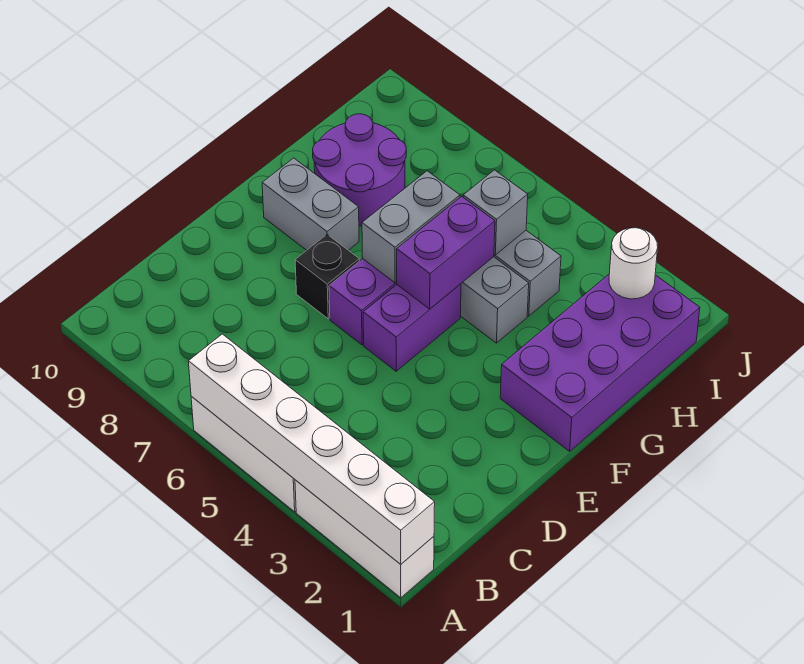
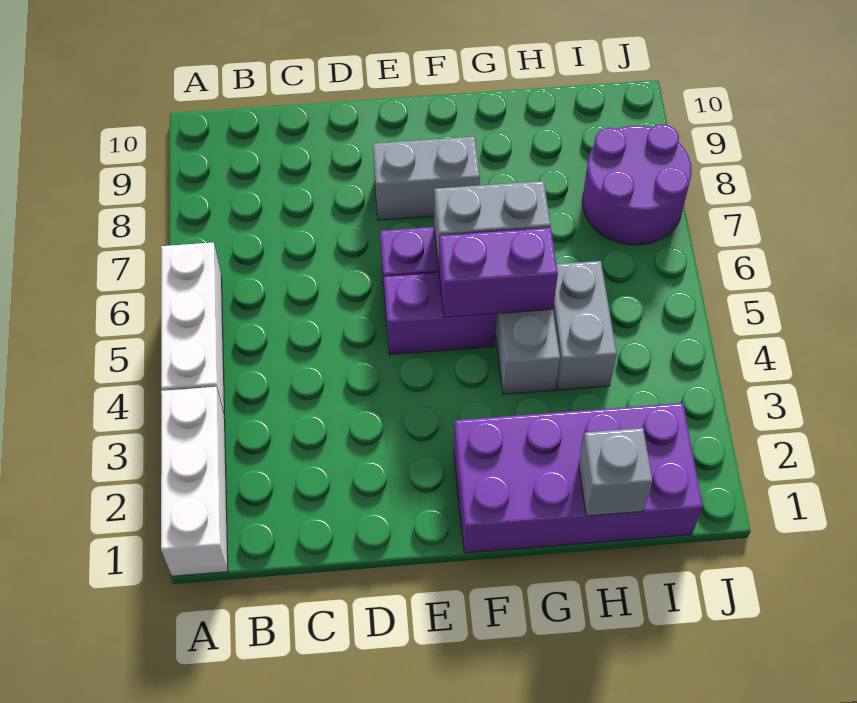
white brick A1:A6 level 2 -> none
black brick E7 level 1 -> none
grey brick F8:F9 level 1 -> grey brick E8:F8 level 1
purple round brick G8:H9 level 1 -> purple round brick I7:J8 level 1
grey brick H5 level 2 -> grey brick H1 level 2
white round brick I2 level 2 -> none

